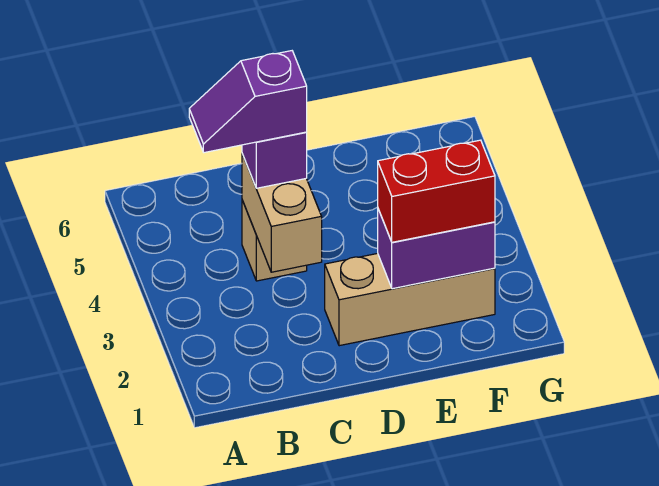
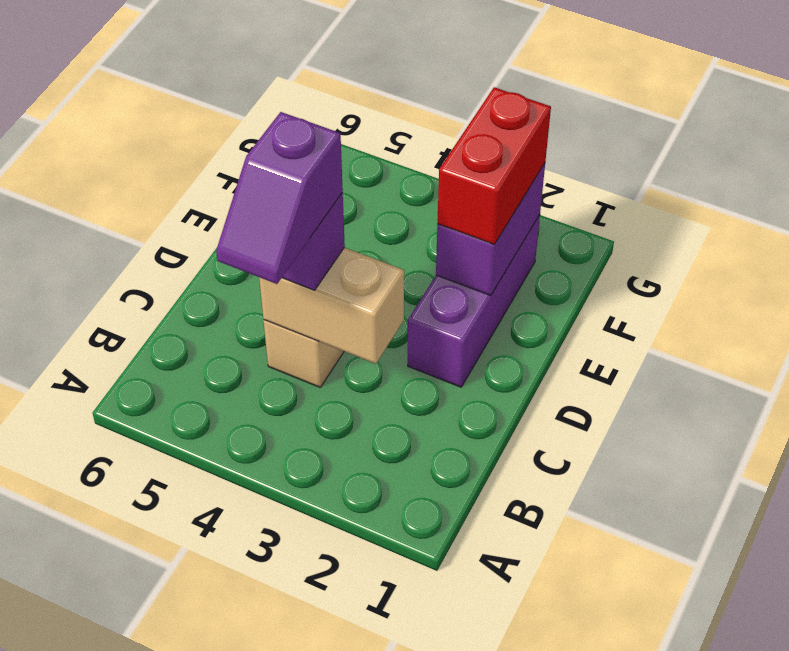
tan brick D2:F2 level 1 -> purple brick D2:F2 level 1

